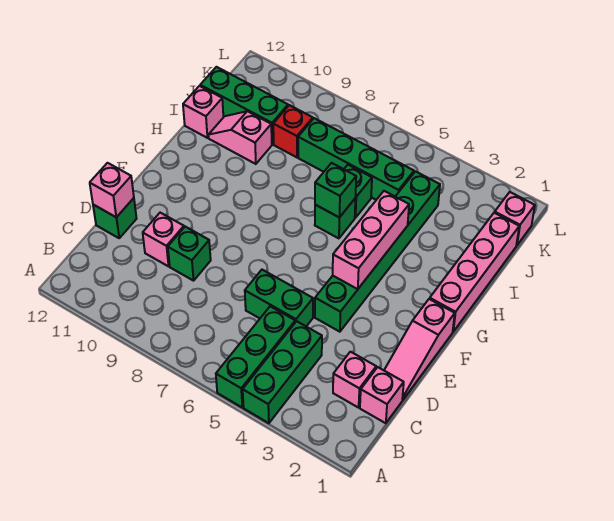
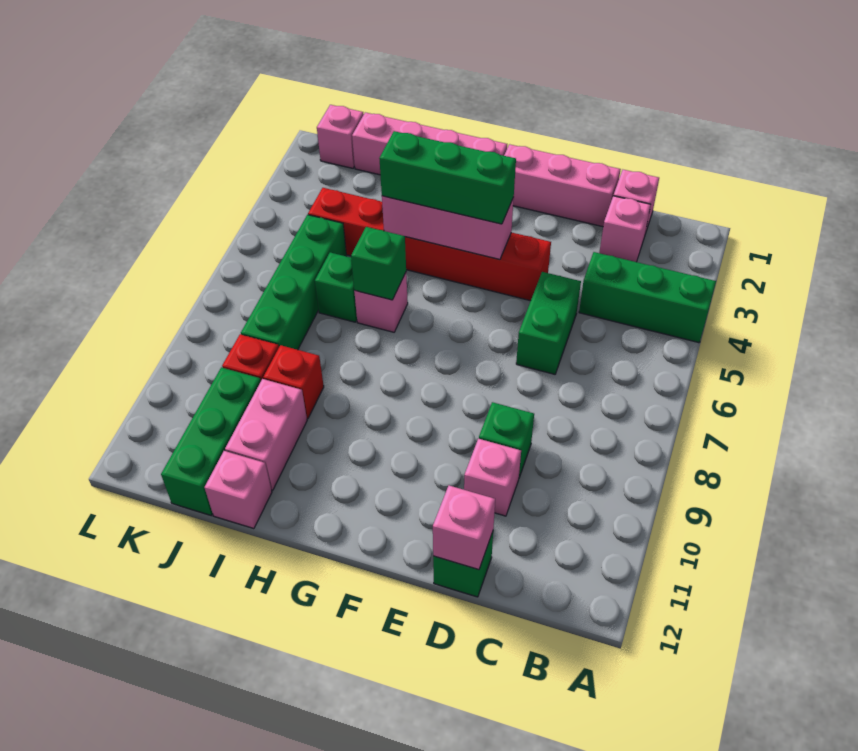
green brick A5:C5 level 1 -> green brick F4:H4 level 3
pink slope D1:F1 level 1 top F -> pink brick D1:F1 level 1
green brick E4:J4 level 1 -> red brick E4:J4 level 1
green brick H6 level 1 -> pink brick H6 level 1
none -> red brick I9 level 1
pink slope I10:I11 level 1 top 10 -> pink brick I10:I11 level 1

